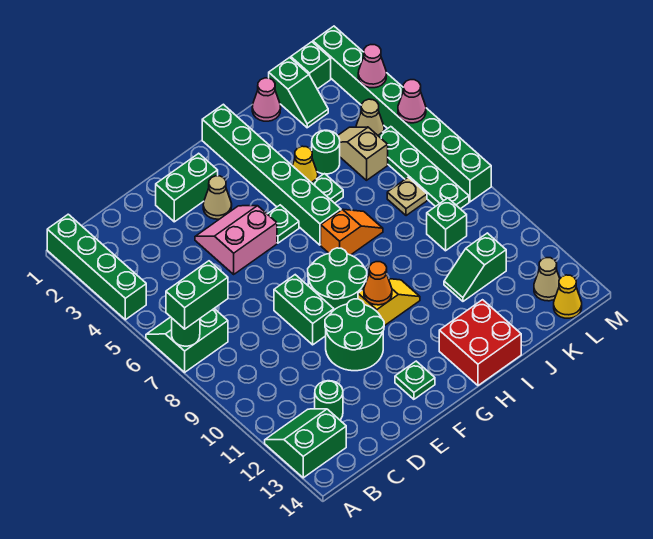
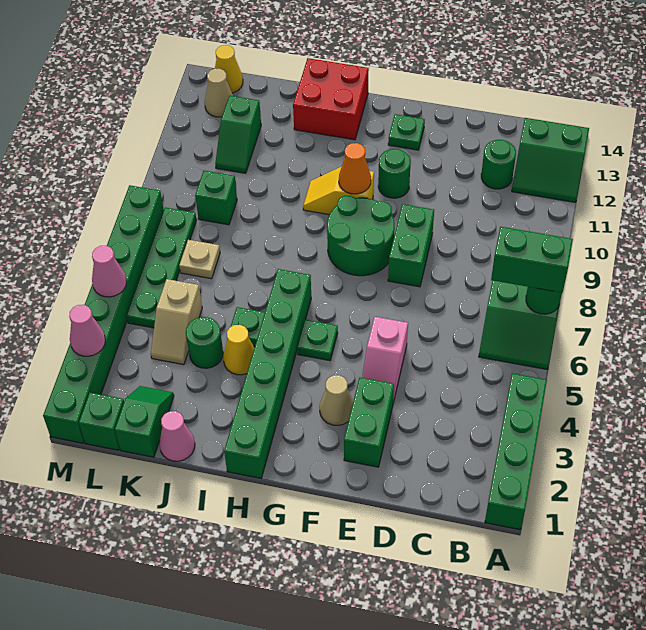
green brick E2:F2 level 1 -> green brick E2:E3 level 1
pink slope E4:F5 level 1 top 5 -> pink slope E4:E5 level 1 top 5
green round brick E10:F11 level 1 -> green round brick F11 level 1
orange slope H7:I7 level 1 top H -> none
green slope J11:K11 level 1 top K -> green slope K11:K12 level 1 top 12
tan cone L4 level 1 -> none

